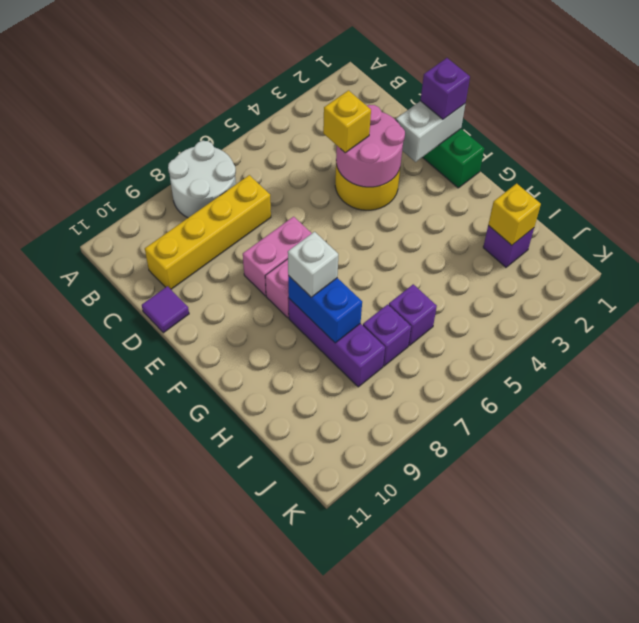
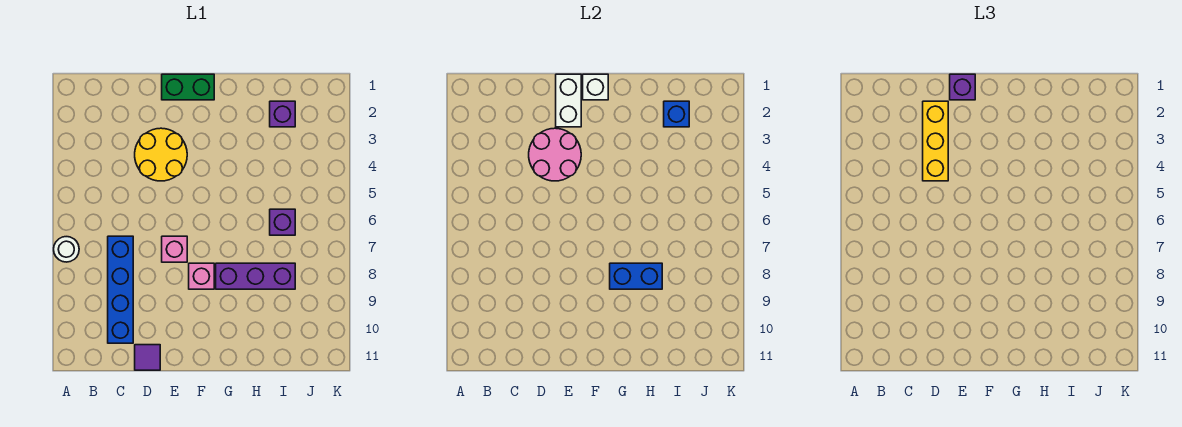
white round brick A7:B8 level 1 -> white round brick A7 level 1
yellow brick C7:C10 level 1 -> blue brick C7:C10 level 1
yellow brick D4 level 3 -> yellow brick D2:D4 level 3
pink brick E7:E8 level 1 -> pink brick E7 level 1
white brick G8 level 3 -> white brick F1 level 2
yellow brick I2 level 2 -> blue brick I2 level 2
purple brick I7 level 1 -> none

